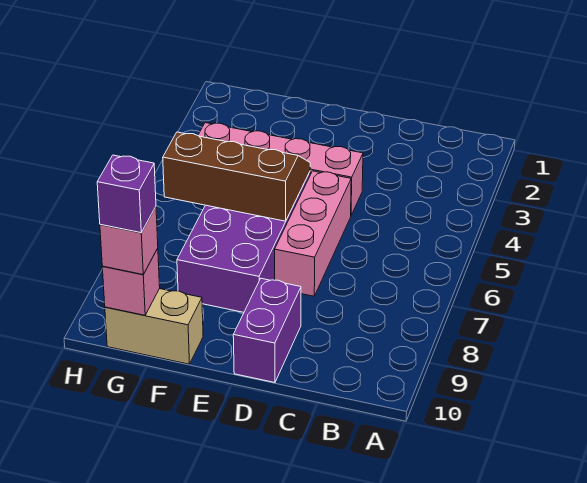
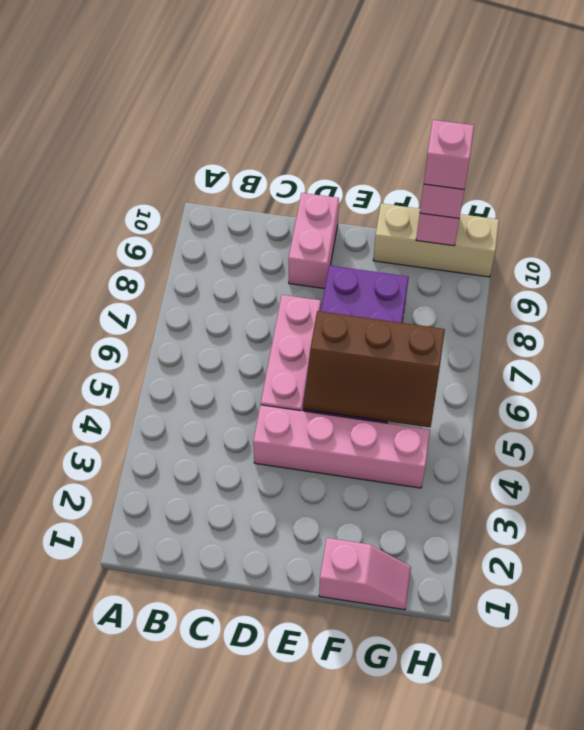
purple brick D9:D10 level 1 -> pink brick D9:D10 level 1
none -> pink slope F1:G1 level 1 top F
tan brick F10:G10 level 1 -> tan brick F10:H10 level 1
purple brick G10 level 4 -> pink brick G10 level 4

